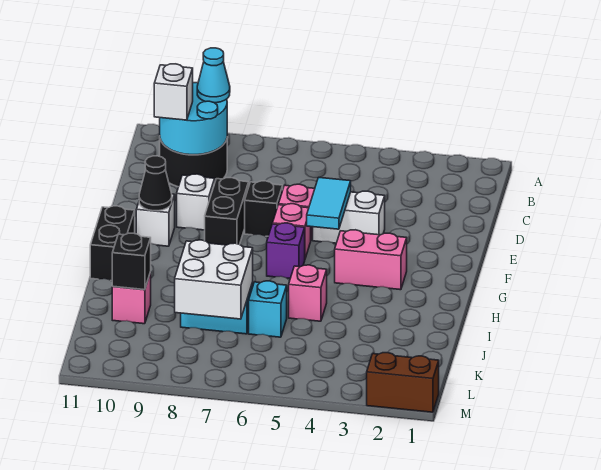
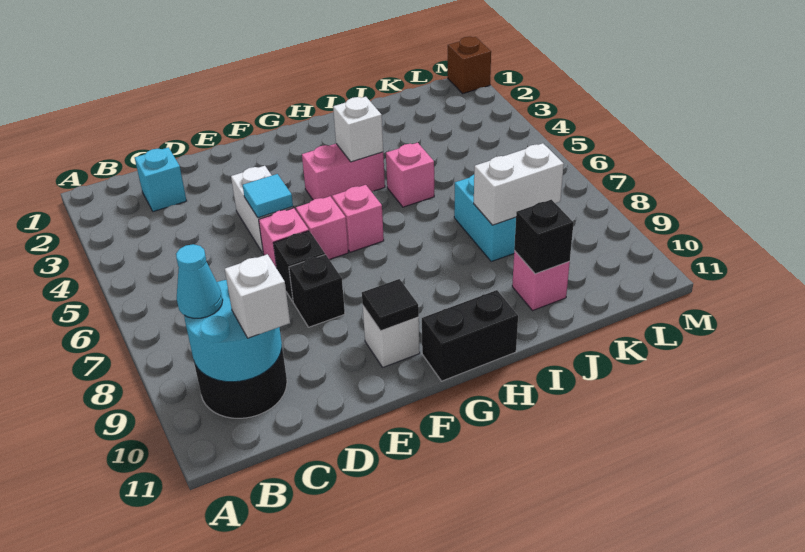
cyan tile E5:F5 level 2 -> cyan tile E5 level 2
black brick E8:F8 level 1 -> black brick E8 level 1
white brick E9 level 1 -> white brick H4 level 2
black cone F10 level 2 -> black tile F10 level 2
pink brick G3:G4 level 1 -> pink brick G4:H4 level 1
purple brick G6 level 1 -> pink brick G6 level 1
cyan brick J6 level 1 -> cyan brick C2 level 1
white brick J7:K8 level 2 -> white brick J8:K8 level 2
brown brick M1:M2 level 1 -> brown brick M1 level 1

